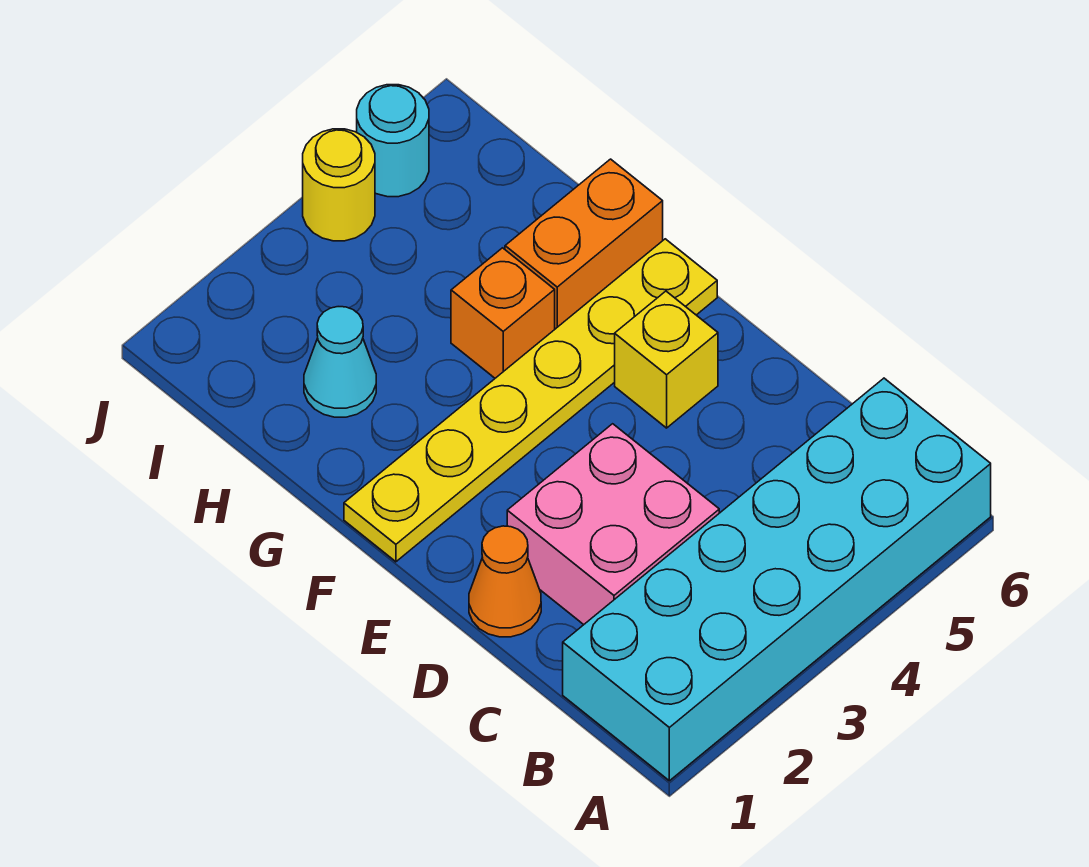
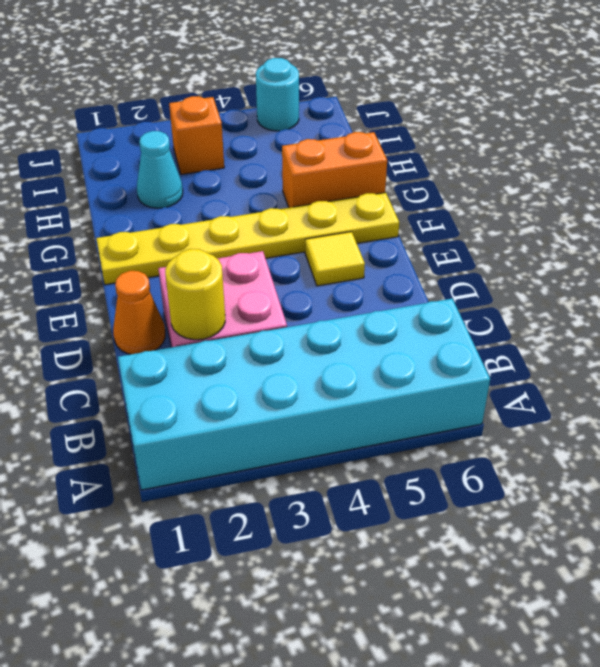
yellow brick E5 level 1 -> yellow tile E5 level 1
orange brick G4 level 1 -> orange brick I3 level 1
yellow round brick J4 level 1 -> yellow round brick C2 level 2

